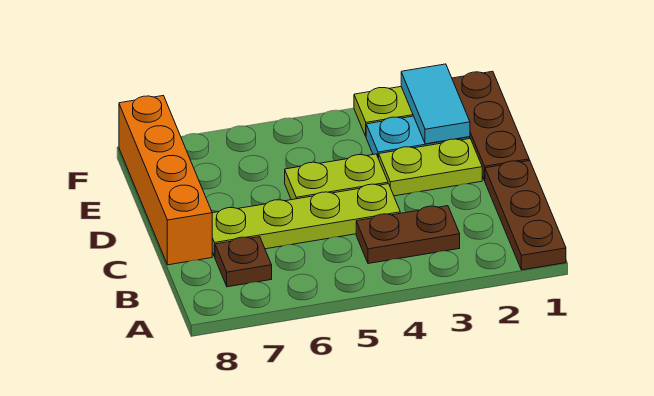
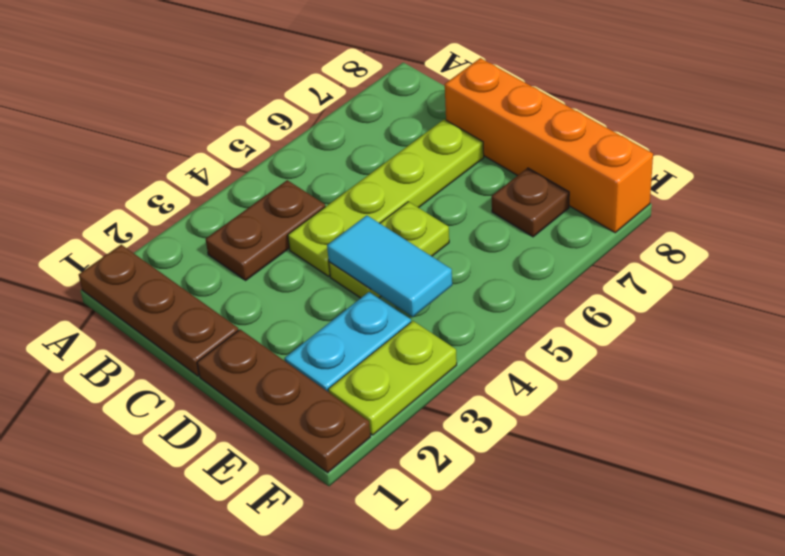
brown plate B7 level 1 -> brown plate E7 level 1
lime plate D2:D3 level 1 -> none
cyan tile E2:F2 level 2 -> cyan tile D4:E4 level 2

